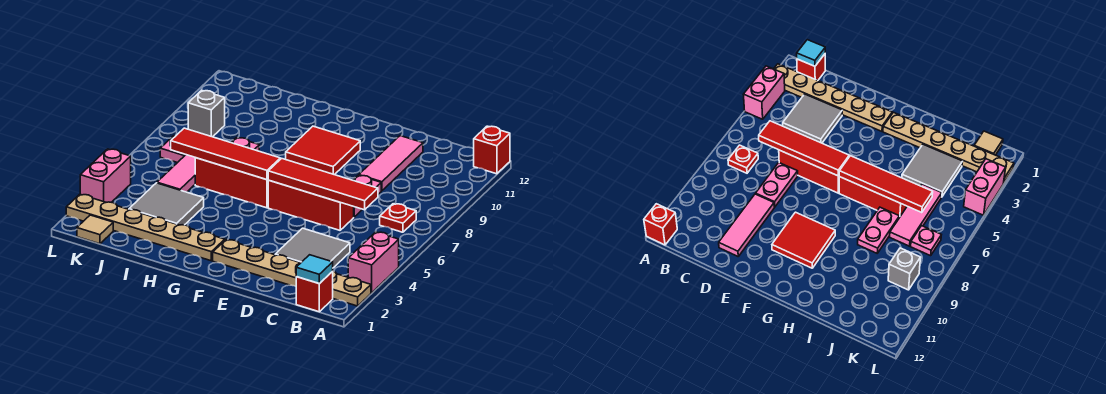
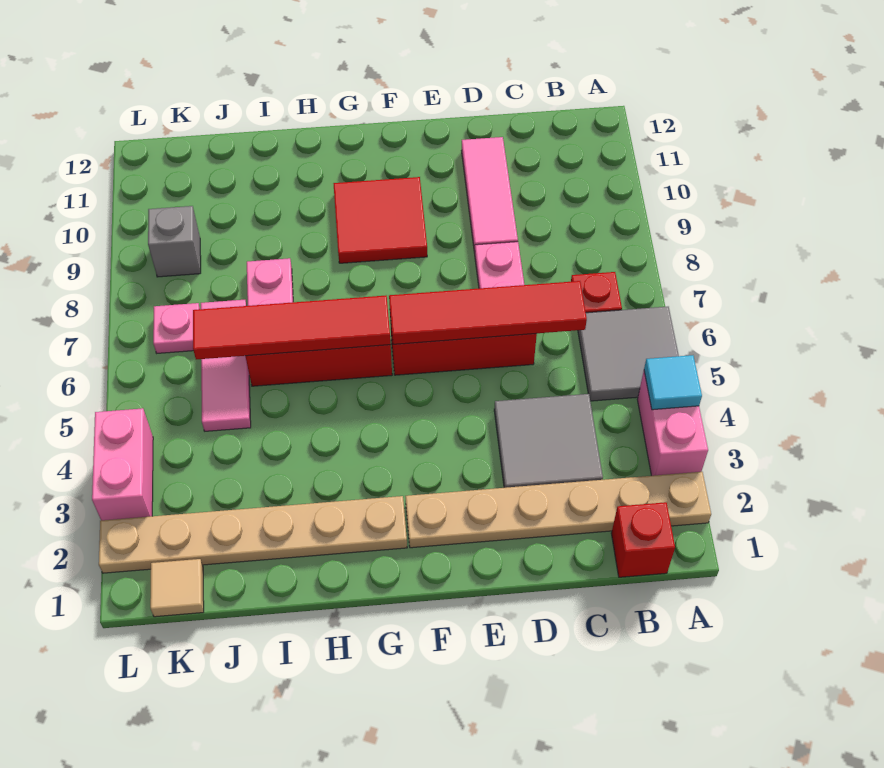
red brick A12 level 1 -> none
cyan tile B1 level 2 -> cyan tile A4 level 2
grey tile I3:J4 level 1 -> grey tile A5:B6 level 1

